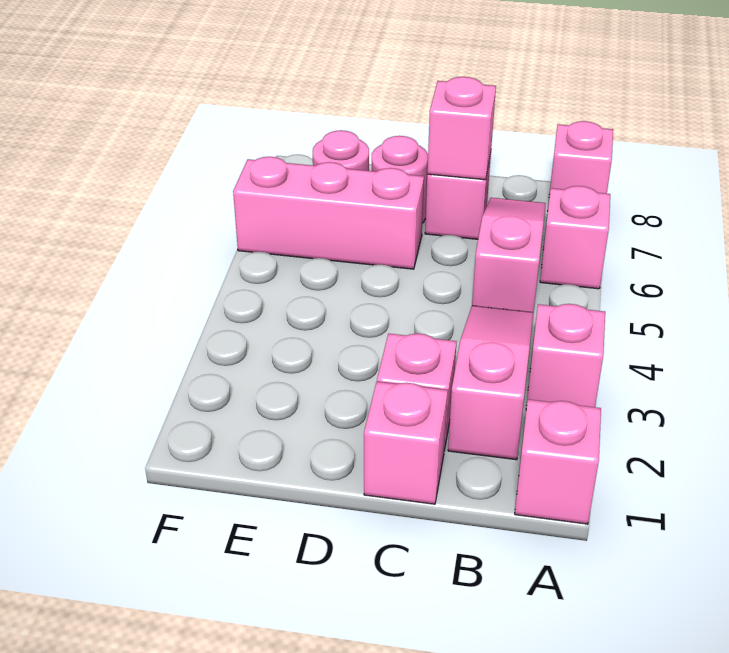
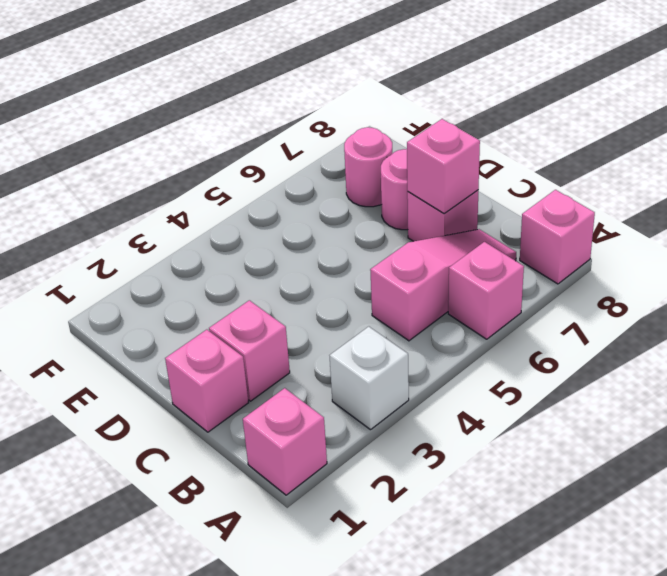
pink brick A3 level 1 -> white brick A3 level 1
pink slope B2:B4 level 1 top 2 -> none
pink brick D6:F6 level 1 -> none

